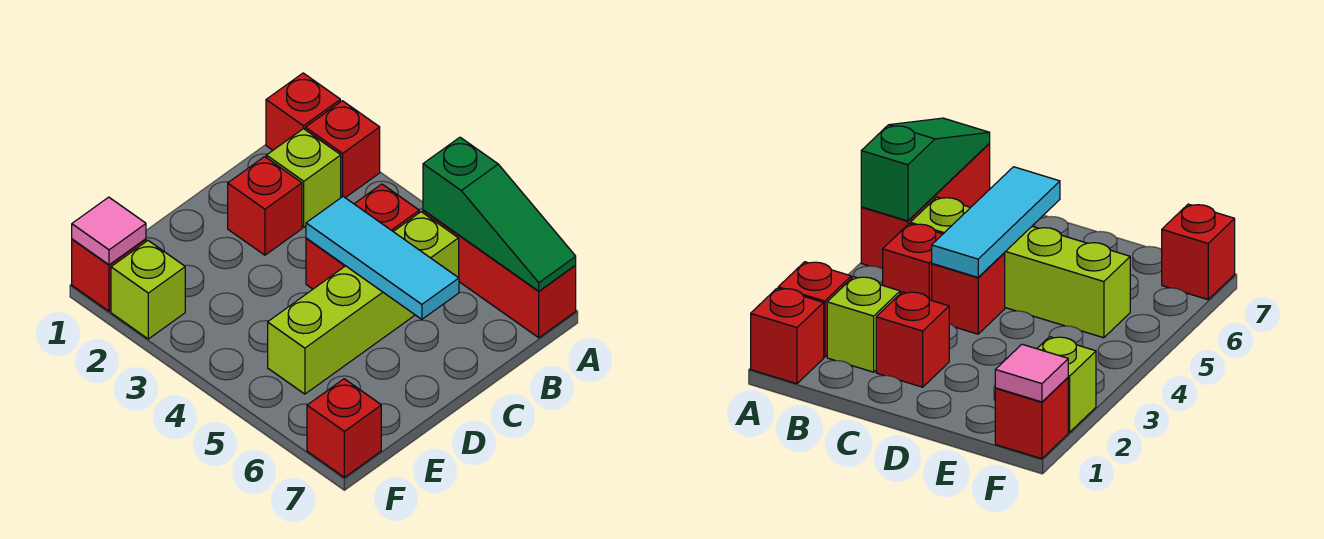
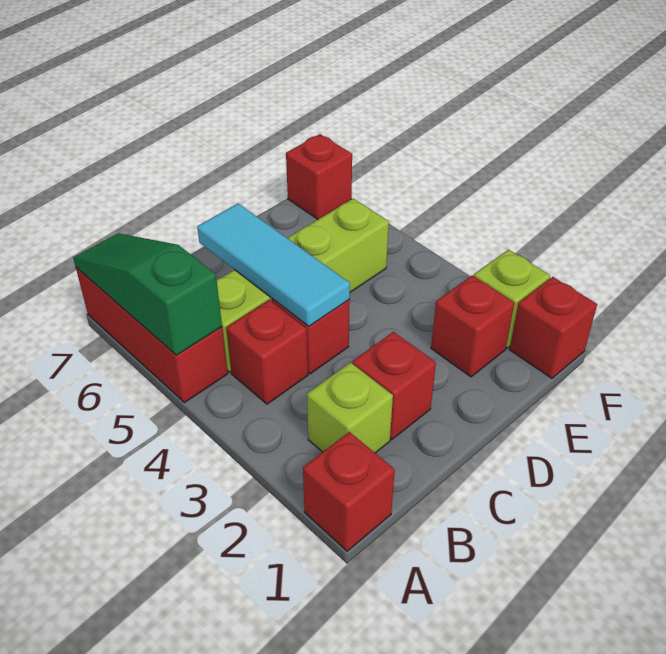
red brick A2 level 1 -> red brick E2 level 1
pink tile F1 level 2 -> none

